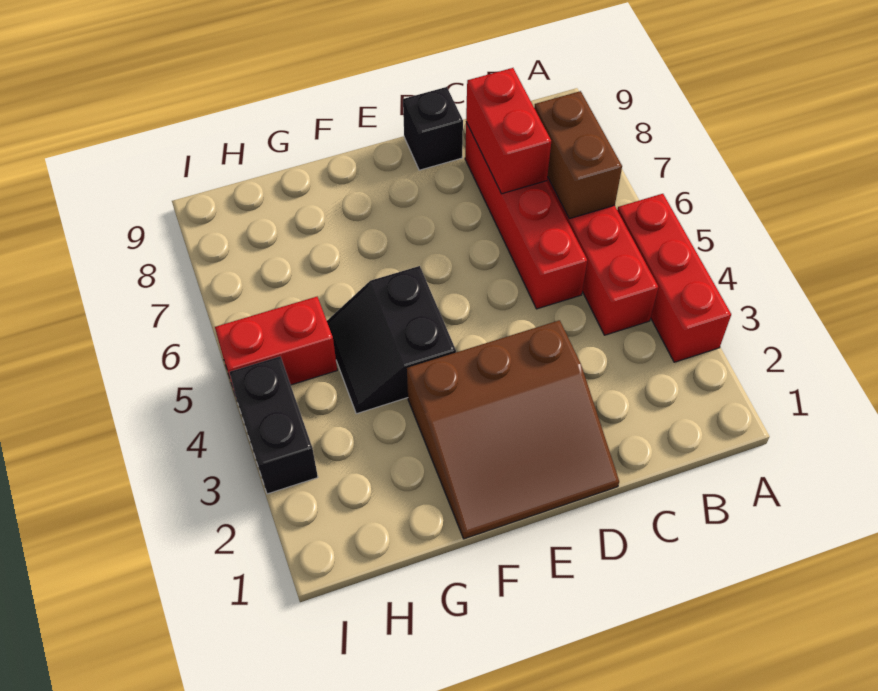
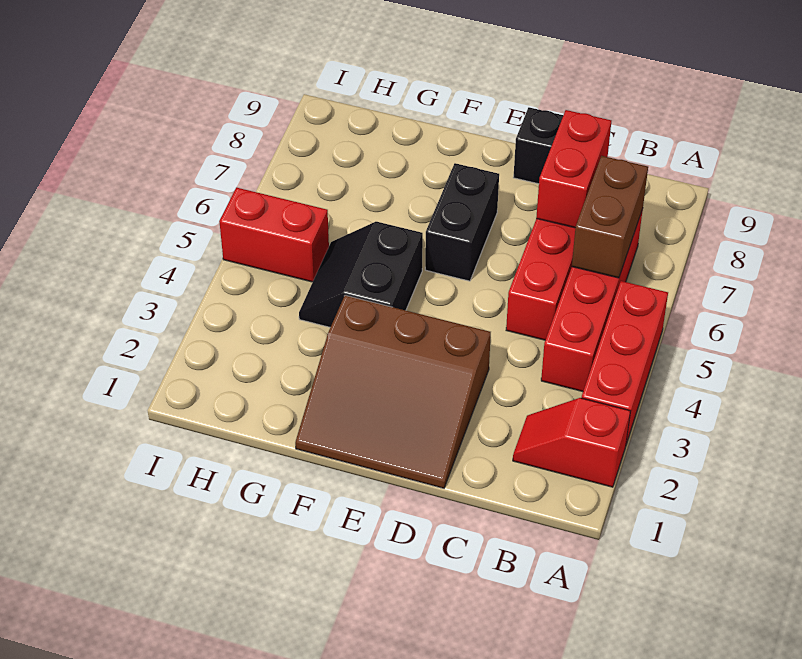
none -> red slope A2:B2 level 1 top A
black brick I3:I4 level 1 -> black brick E6:E7 level 1

